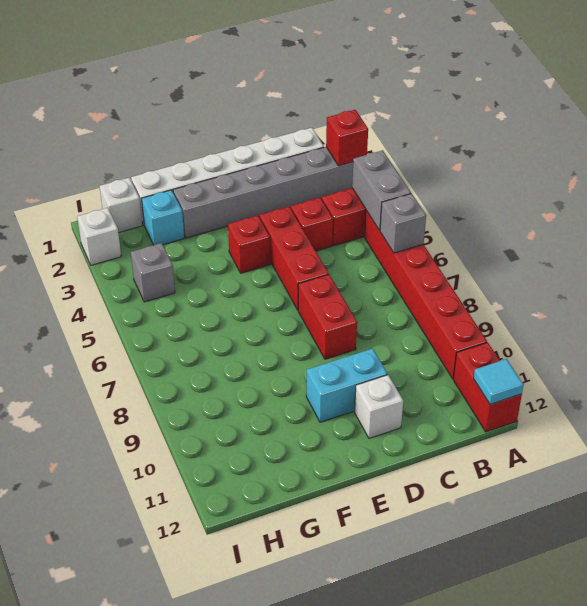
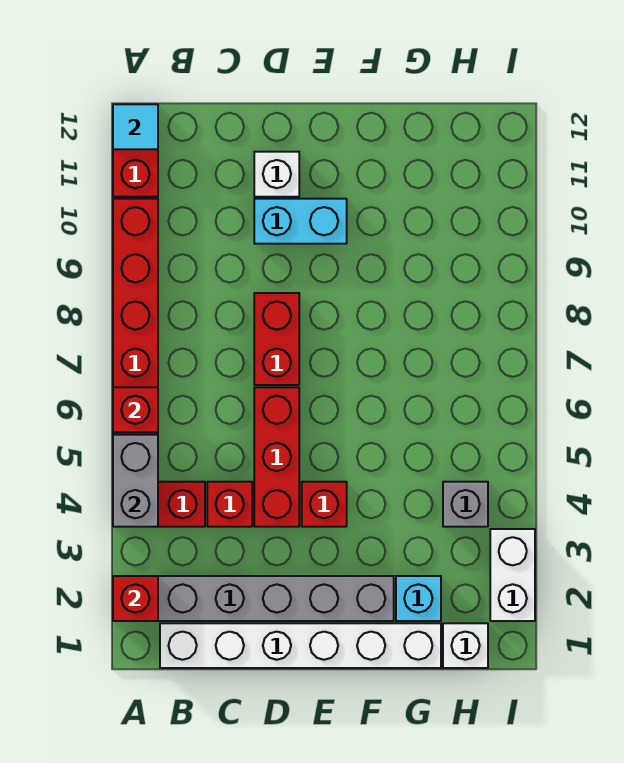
grey brick A6 level 2 -> red brick A6 level 2
white brick I2 level 1 -> white brick I2:I3 level 1

